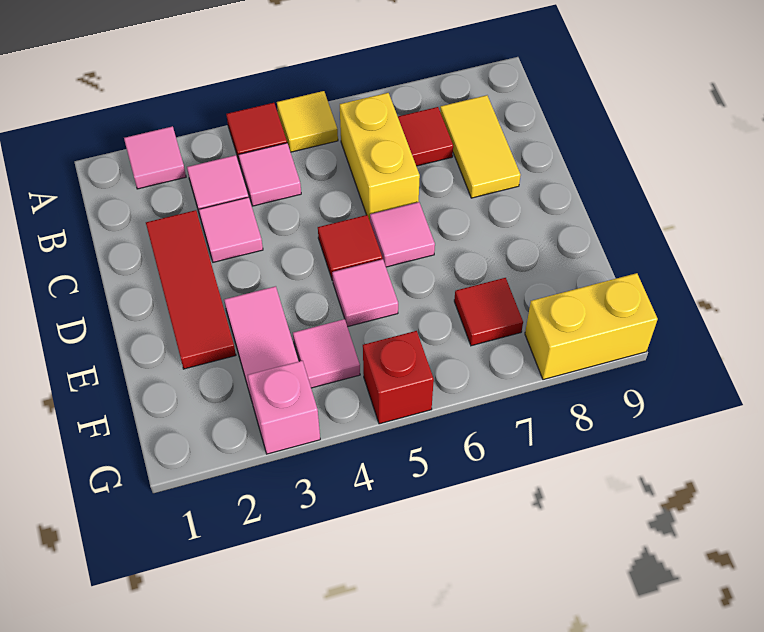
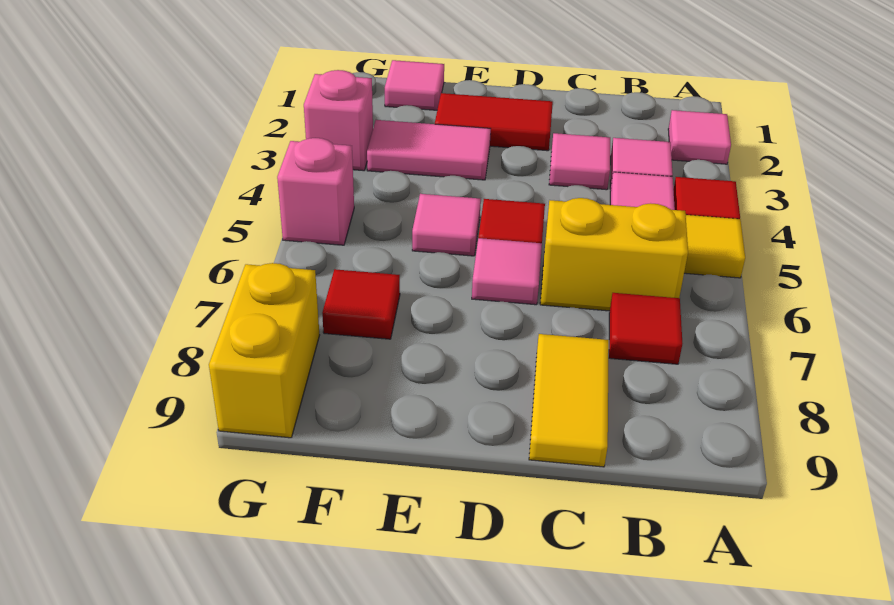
yellow tile B8:C8 level 1 -> yellow tile C8:C9 level 1
red tile C2:E2 level 1 -> red tile D2:E2 level 1
pink tile F4 level 1 -> pink tile F1 level 1
red brick G5 level 1 -> pink brick G5 level 1

